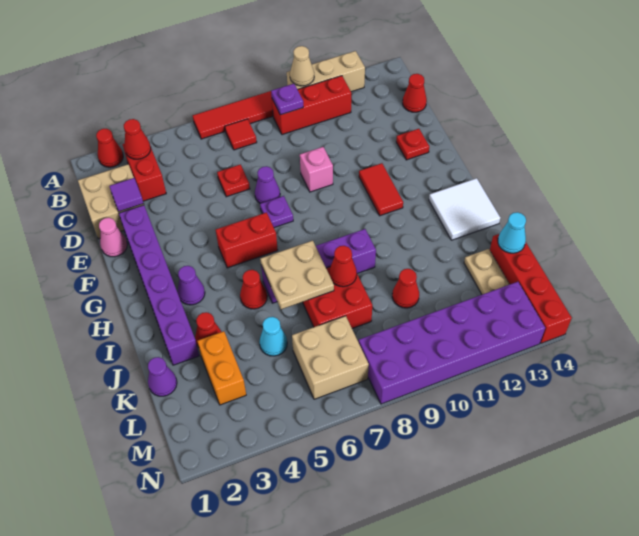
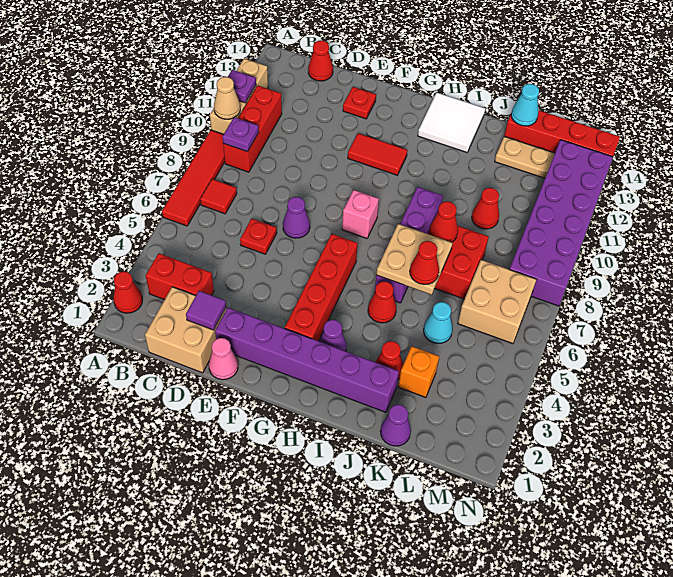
red cone B3 level 2 -> red cone J6 level 3
pink brick E9 level 1 -> pink brick G8 level 1
purple plate F7 level 1 -> purple plate A11 level 2
red brick G5:G6 level 1 -> red brick G3:G6 level 1
orange brick K3:L3 level 1 -> orange brick K3 level 1

